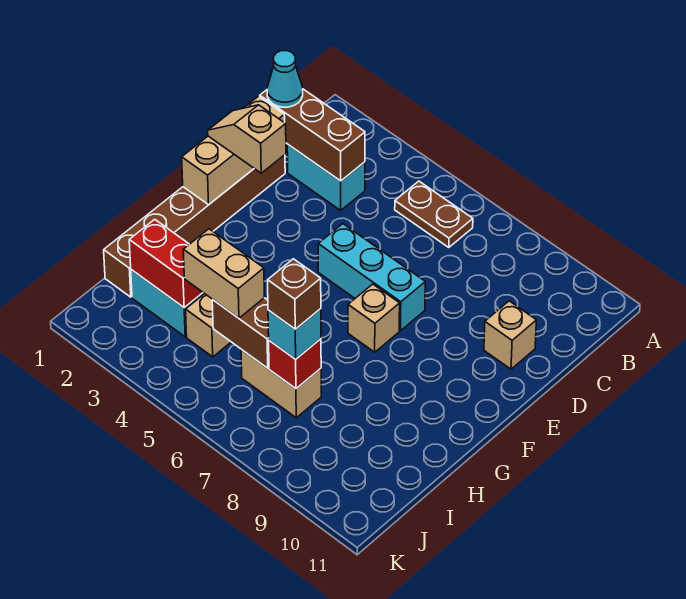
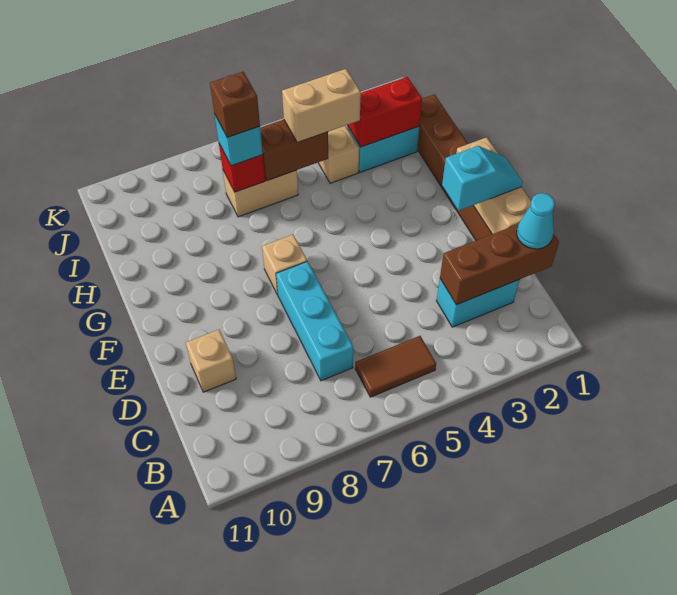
brown plate B5:B6 level 1 -> brown tile B5:B6 level 1
tan slope E1:E2 level 3 top 2 -> cyan slope E1:E2 level 3 top 2
cyan brick E5:E7 level 1 -> cyan brick C7:E7 level 1

